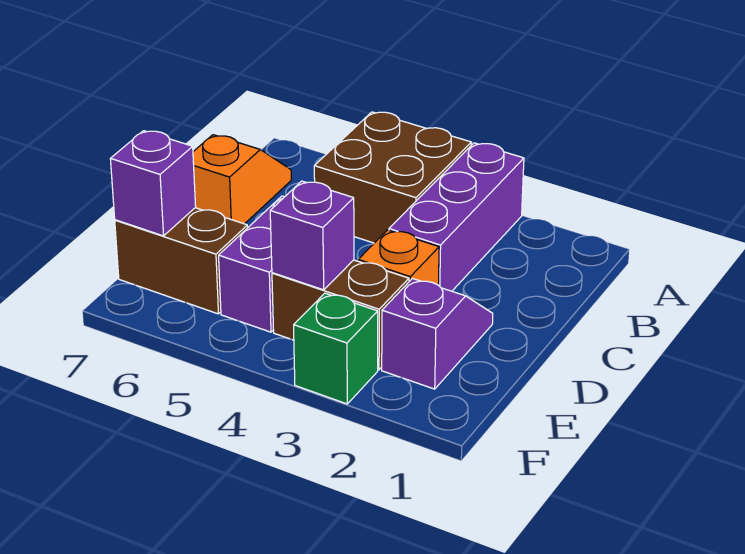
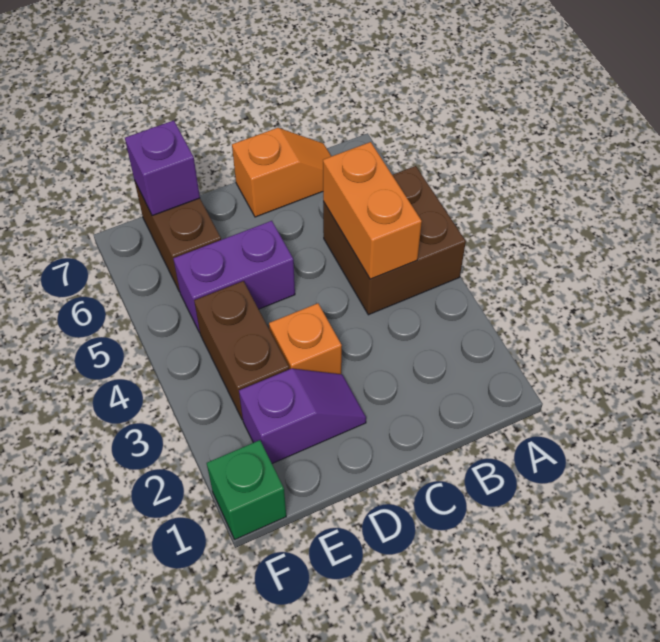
purple brick A3:C3 level 1 -> none
none -> orange brick B4:B5 level 2
purple brick E4 level 2 -> none
green brick F3 level 1 -> green brick F1 level 1

